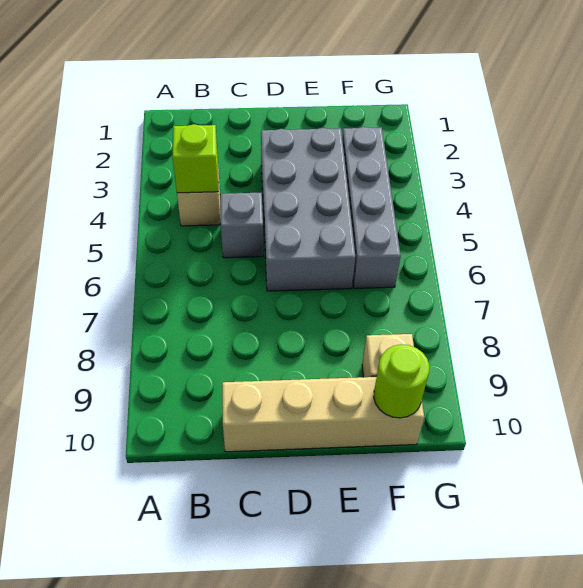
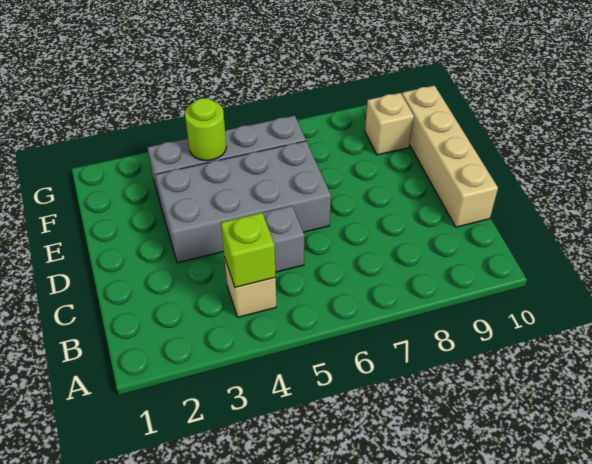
lime round brick F10 level 2 -> lime round brick F4 level 2

